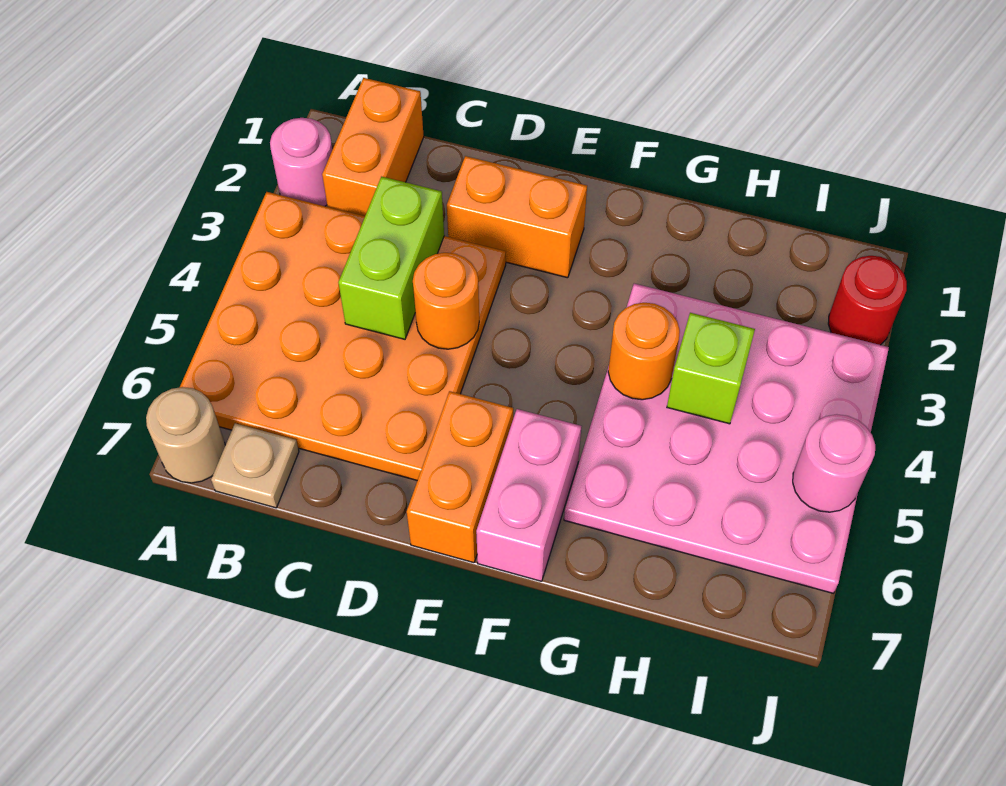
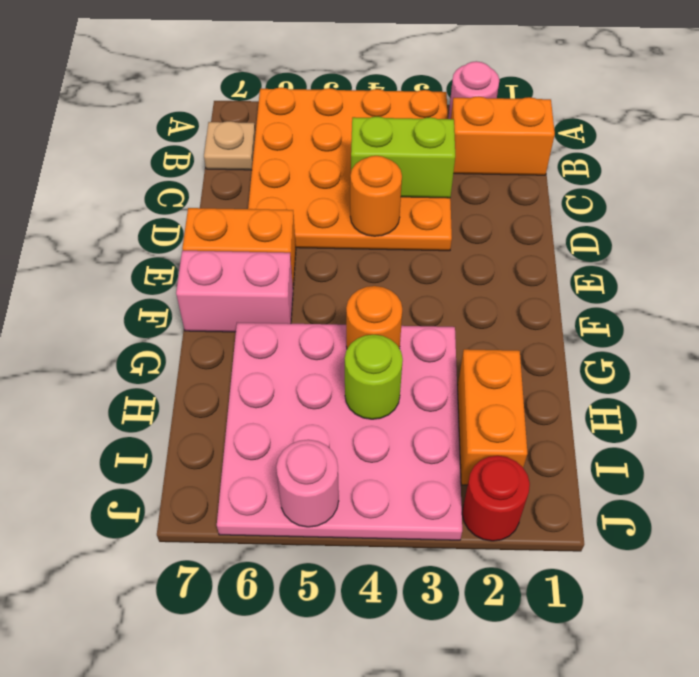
tan round brick A7 level 1 -> none
orange brick D2:E2 level 1 -> orange brick H2:I2 level 1
lime brick H4 level 2 -> lime round brick H4 level 2

